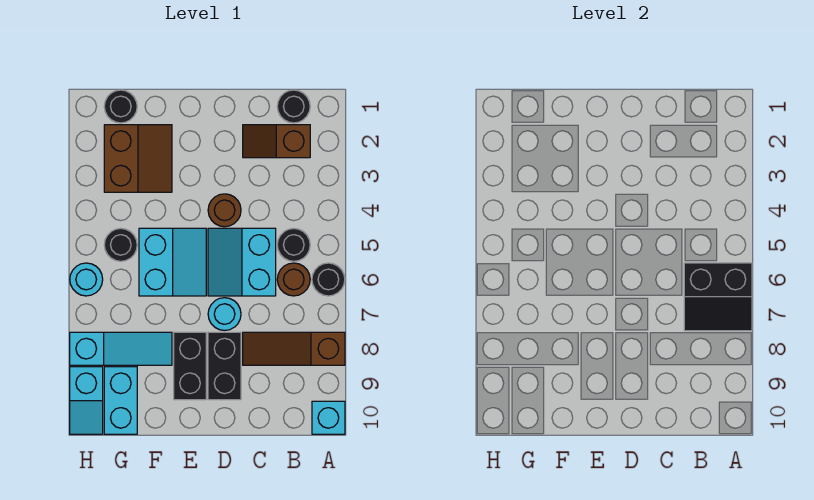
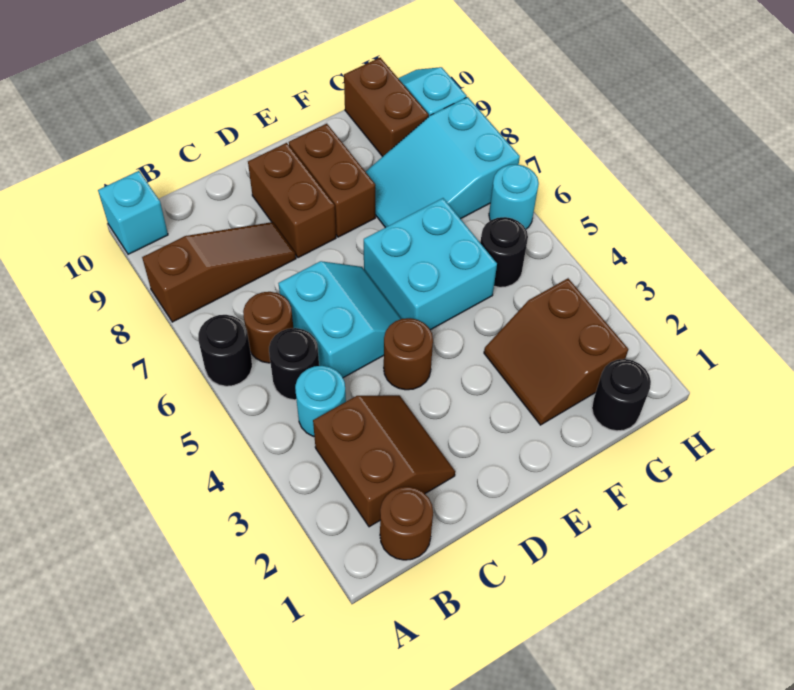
black slope A6:B7 level 2 top 6 -> none
black round brick B1 level 1 -> brown round brick B1 level 1
brown slope B2:C2 level 1 top B -> brown slope B2:C3 level 1 top B
cyan round brick D7 level 1 -> cyan round brick B4 level 1
black brick D8:D9 level 1 -> brown brick D8:D9 level 1
cyan slope E5:F6 level 1 top F -> cyan brick E5:F6 level 1
black brick E8:E9 level 1 -> brown brick E8:E9 level 1
cyan slope F8:H8 level 1 top H -> cyan slope F7:H8 level 1 top H
cyan brick G9:G10 level 1 -> brown brick G9:G10 level 1

